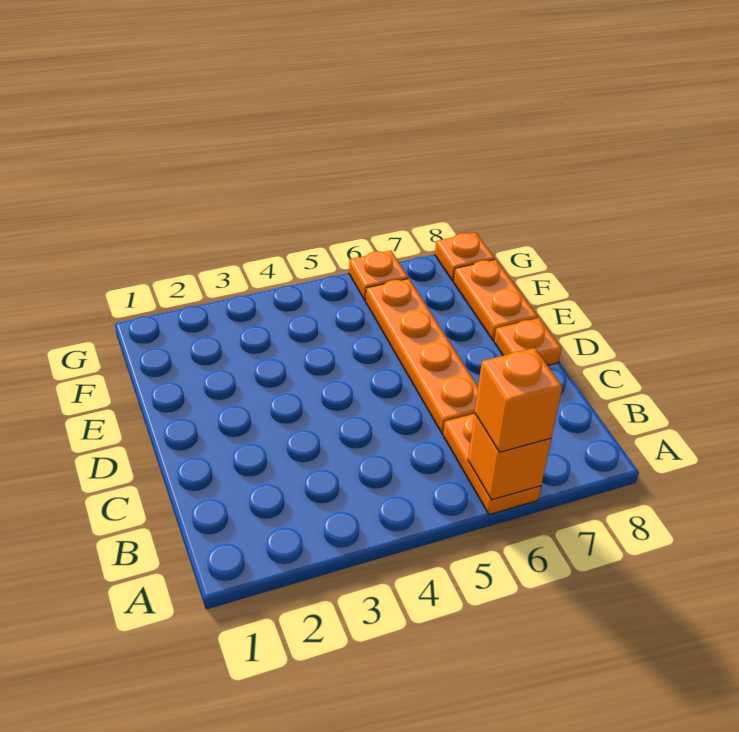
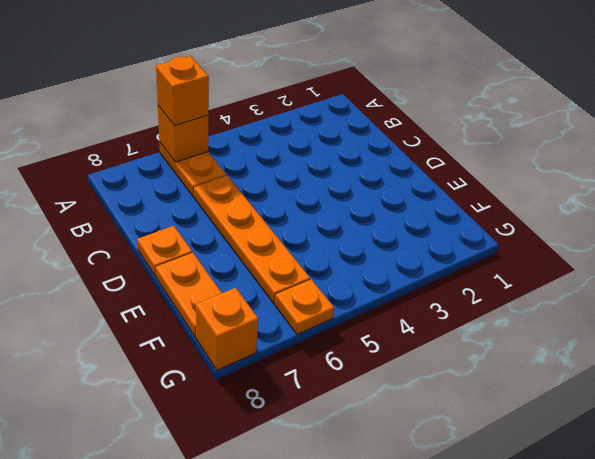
orange plate G8 level 1 -> orange brick G8 level 1

